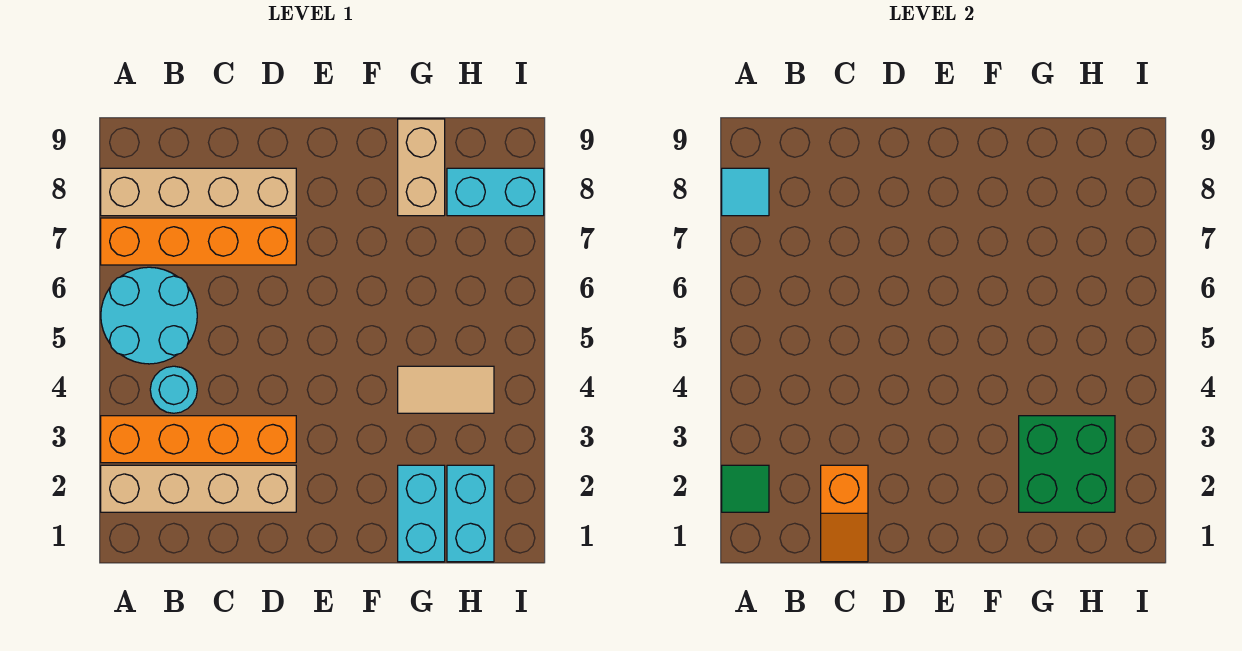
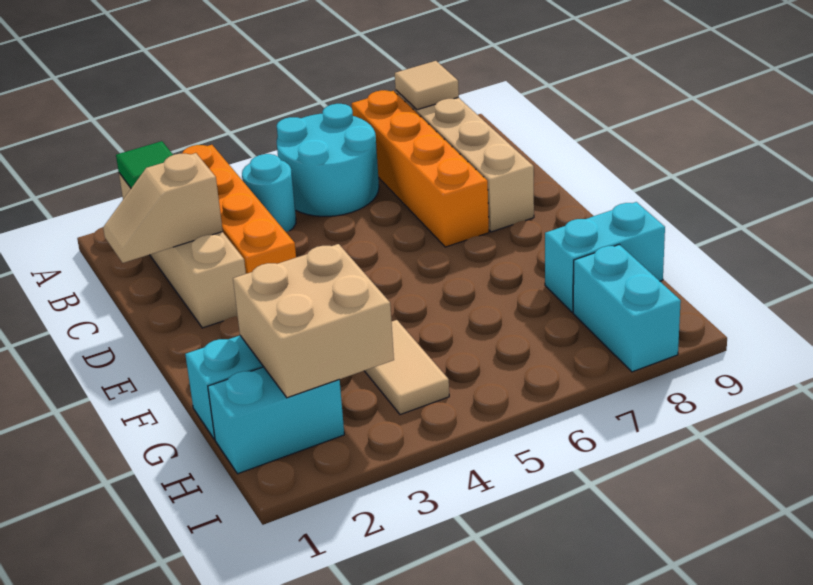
cyan tile A8 level 2 -> tan tile A8 level 2
orange slope C1:C2 level 2 top 2 -> tan slope C1:C2 level 2 top 2
green brick G2:H3 level 2 -> tan brick G2:H3 level 2
tan brick G8:G9 level 1 -> cyan brick G8:G9 level 1

